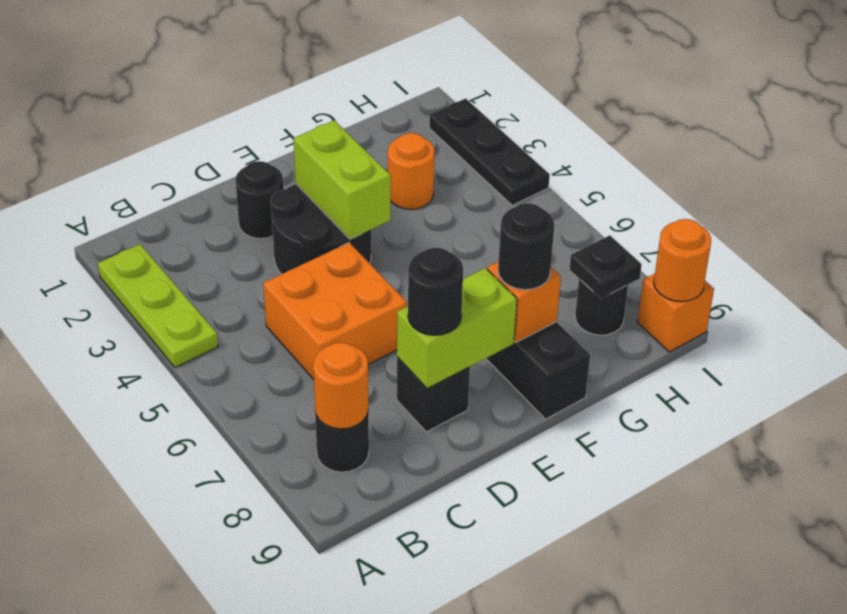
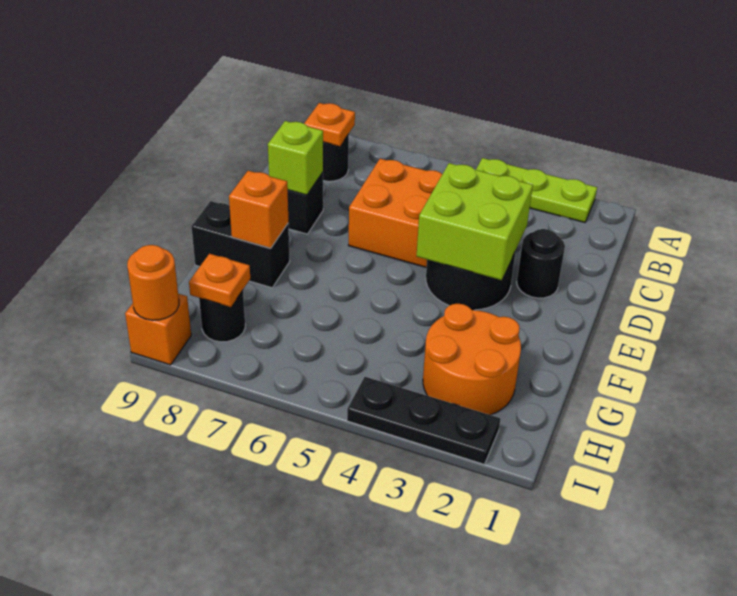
orange round brick B8 level 2 -> orange plate B8 level 2
lime brick D8:E8 level 2 -> lime brick D8 level 2
black round brick D8 level 3 -> none
lime brick E3:E4 level 2 -> lime brick D3:E4 level 2
black round brick F8 level 3 -> none
orange round brick G3 level 1 -> orange round brick G2:H3 level 1
black plate H8 level 2 -> orange plate H8 level 2

